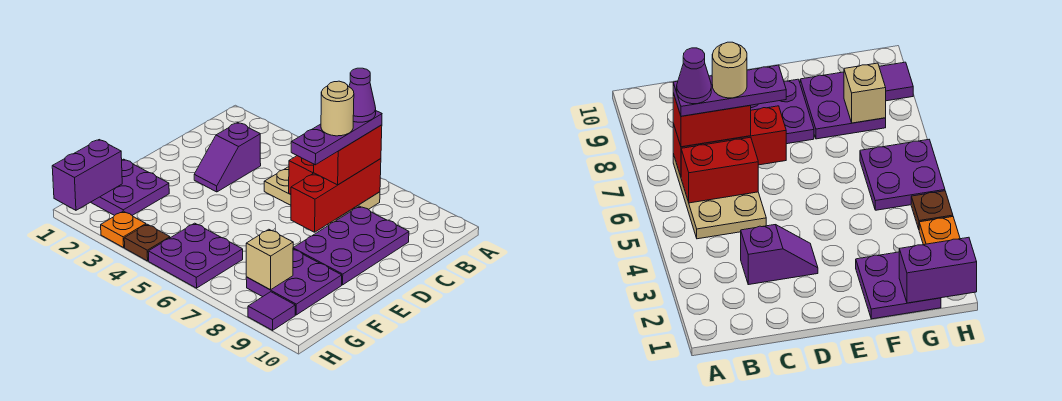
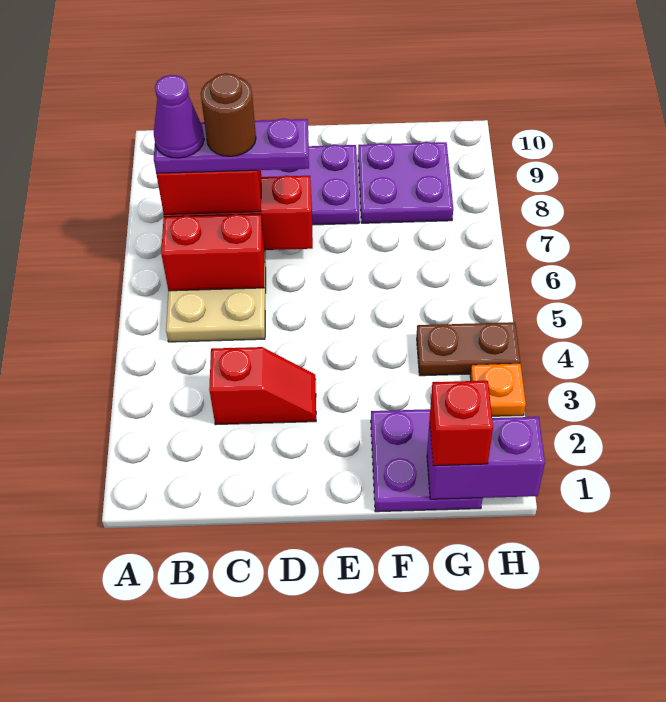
purple slope C3:D3 level 1 top C -> red slope C3:D3 level 1 top C
tan round brick C7 level 5 -> brown round brick C7 level 5
none -> red brick G1 level 3
purple plate G5:H6 level 1 -> none
tan brick G8 level 2 -> none
brown plate H4 level 1 -> brown plate G4:H4 level 1
purple tile H9 level 1 -> none

